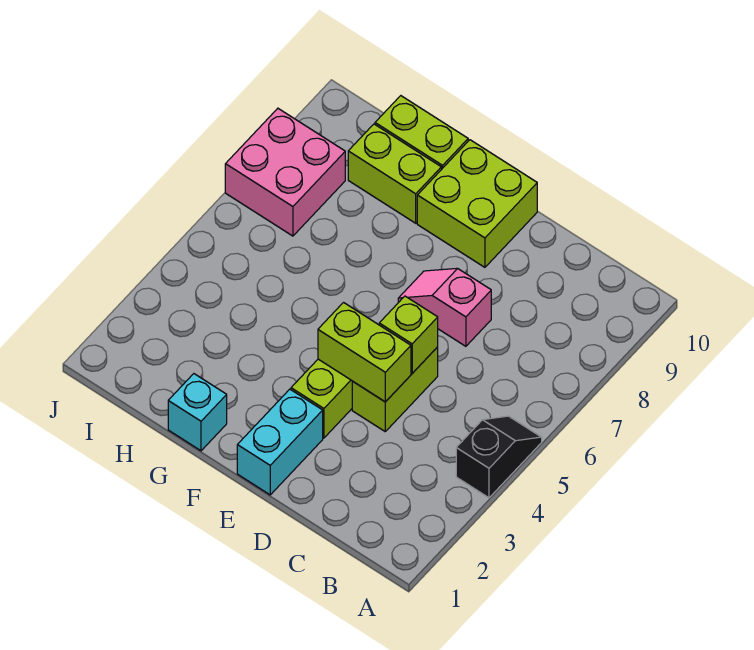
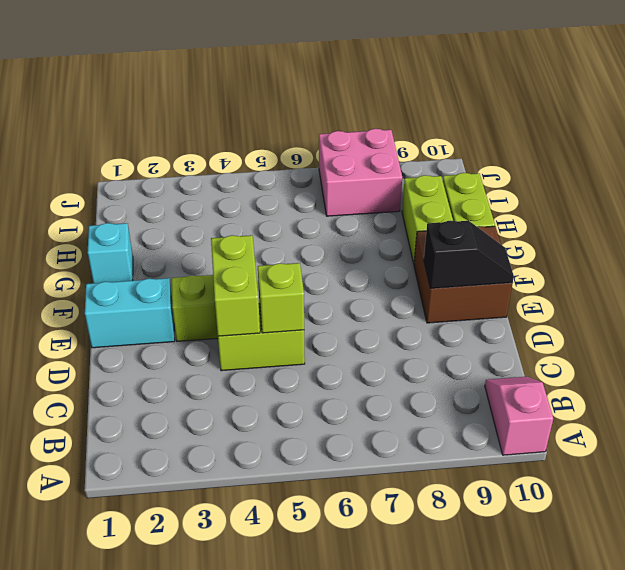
black slope A4:A5 level 1 top 4 -> black slope E9:E10 level 2 top 9
pink slope D7:E7 level 1 top D -> pink slope A10:B10 level 1 top A
lime brick E9:F10 level 1 -> brown brick E9:F10 level 1

